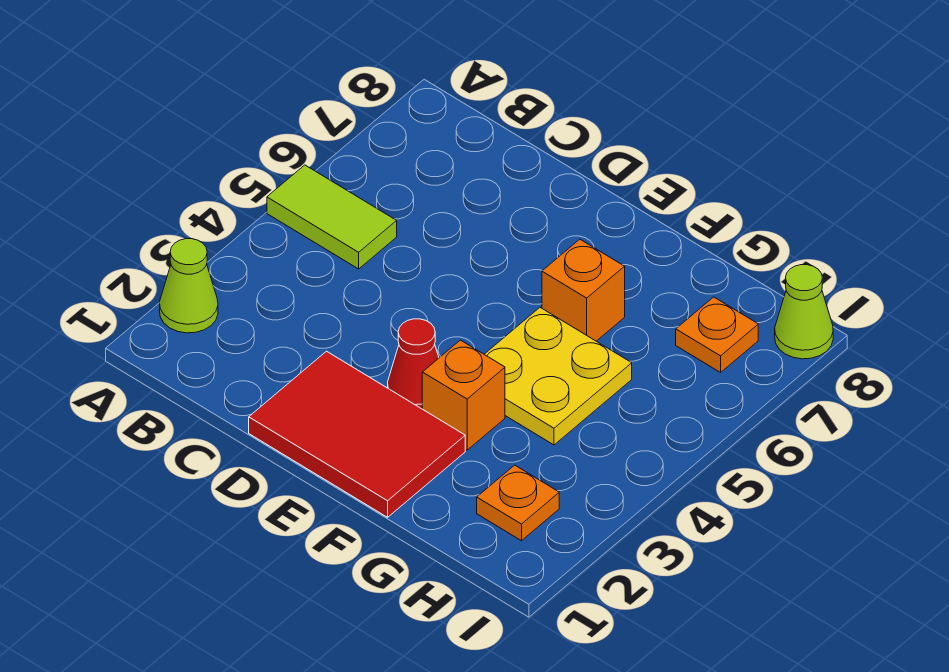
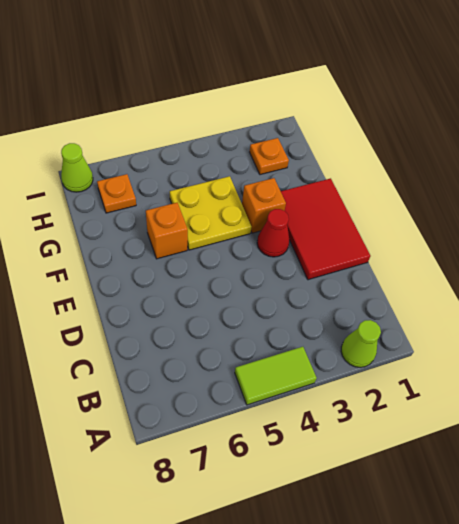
lime tile A5:B5 level 1 -> lime tile A4:A5 level 1

